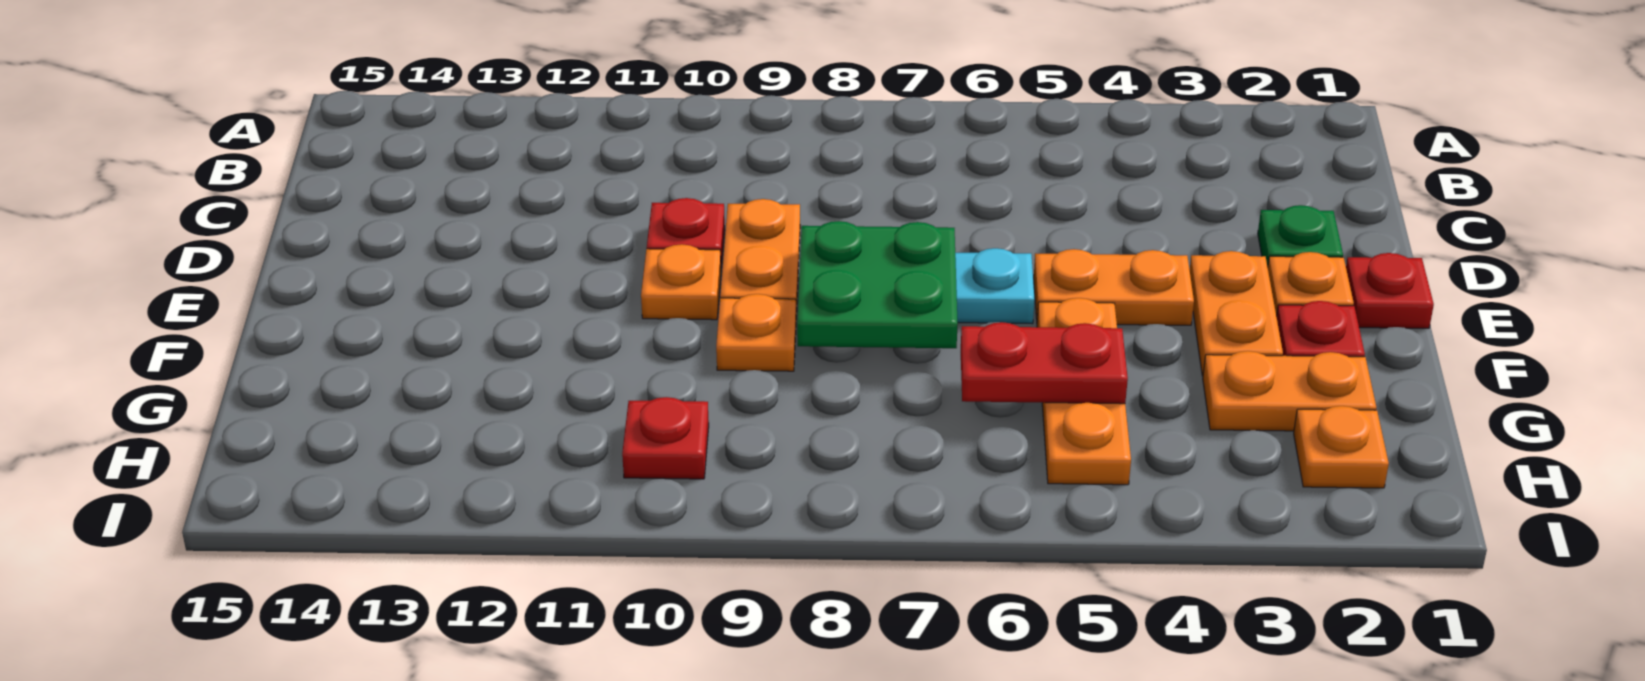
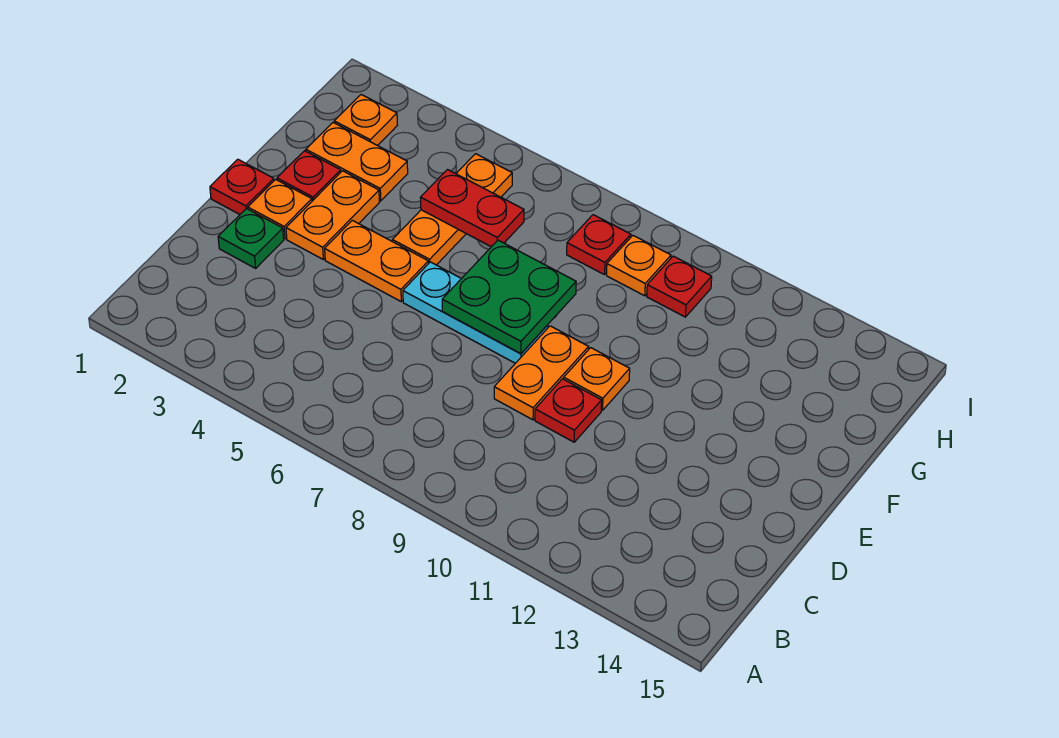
orange plate F9 level 1 -> orange plate H9 level 1
none -> red plate H8 level 1

